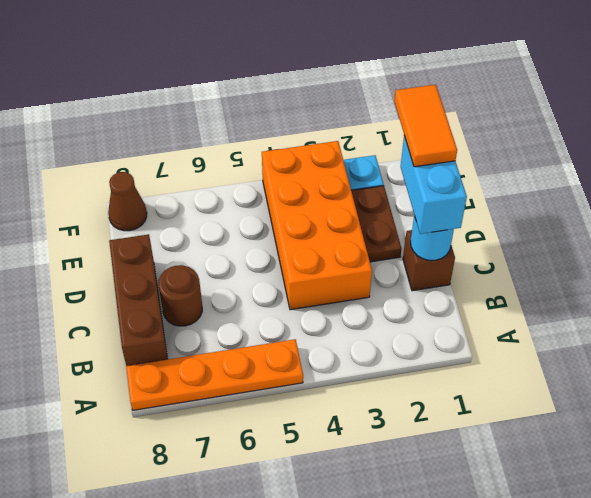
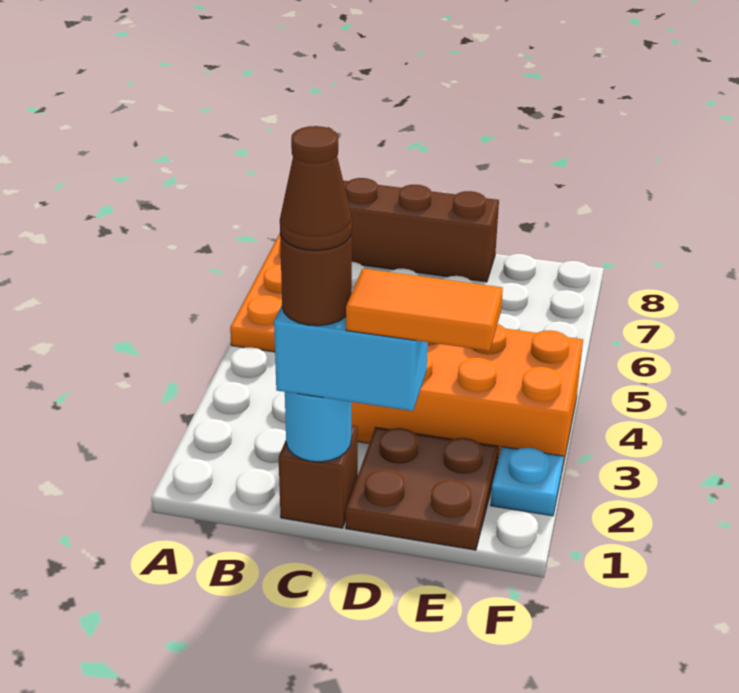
brown round brick C7 level 1 -> brown round brick C1 level 4
brown plate D2:E2 level 1 -> brown plate D1:E2 level 1
brown cone F8 level 1 -> brown cone C1 level 5

